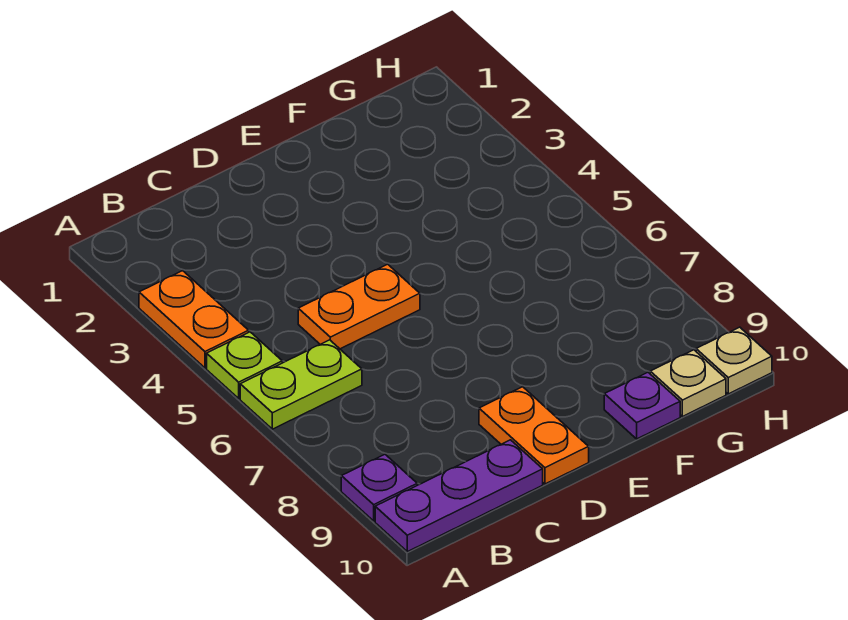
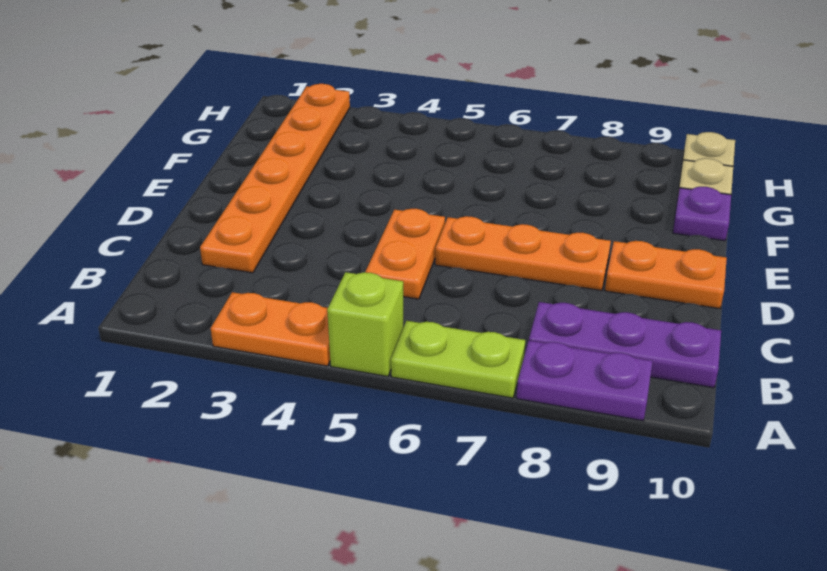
lime plate A5 level 1 -> lime brick A5 level 1
lime plate A6:B6 level 1 -> lime plate A6:A7 level 1
purple plate A9 level 1 -> purple plate A8:A9 level 1
purple plate A10:C10 level 1 -> purple plate B8:B10 level 1
none -> orange plate C2:H2 level 1
none -> orange plate D6:D8 level 1

